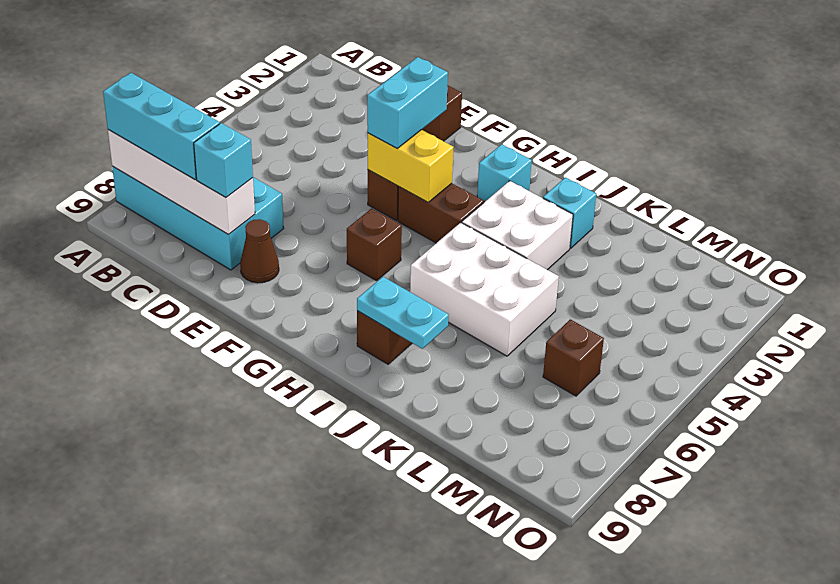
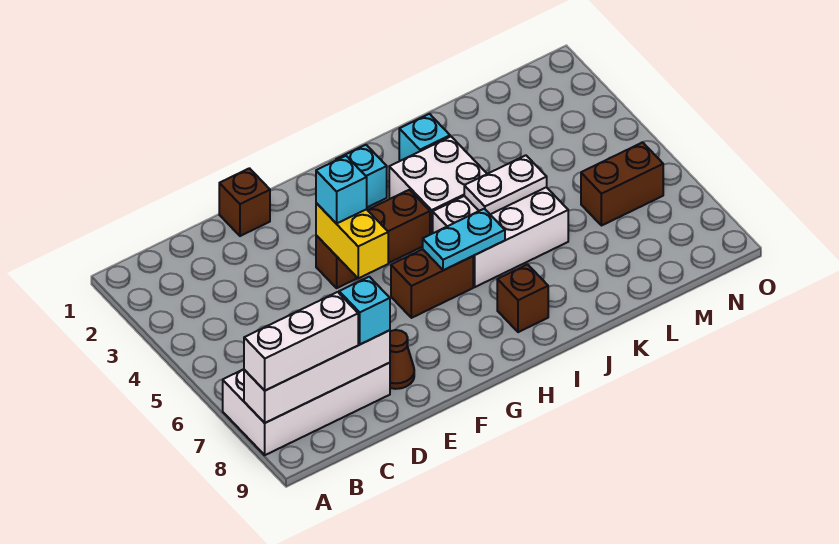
cyan brick A7:D8 level 1 -> white brick A7:D8 level 1
cyan brick A8:C8 level 3 -> white brick A8:C8 level 3
cyan brick F3:F4 level 3 -> cyan brick F4 level 3
yellow brick F4:G4 level 2 -> yellow brick F4:F5 level 2
brown brick G6 level 1 -> brown brick G6:H6 level 1
cyan plate I8:J8 level 2 -> cyan plate H6:I6 level 2
none -> white plate J5:K5 level 2
brown brick M6 level 1 -> brown brick M6:N6 level 1

